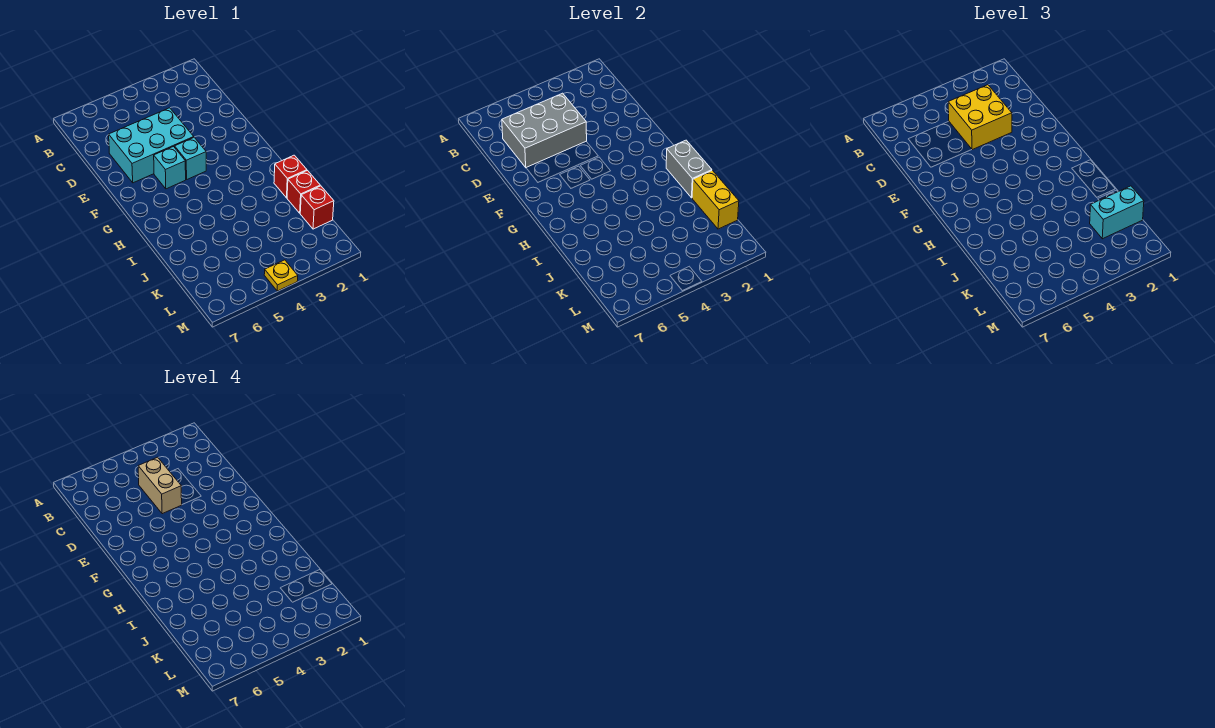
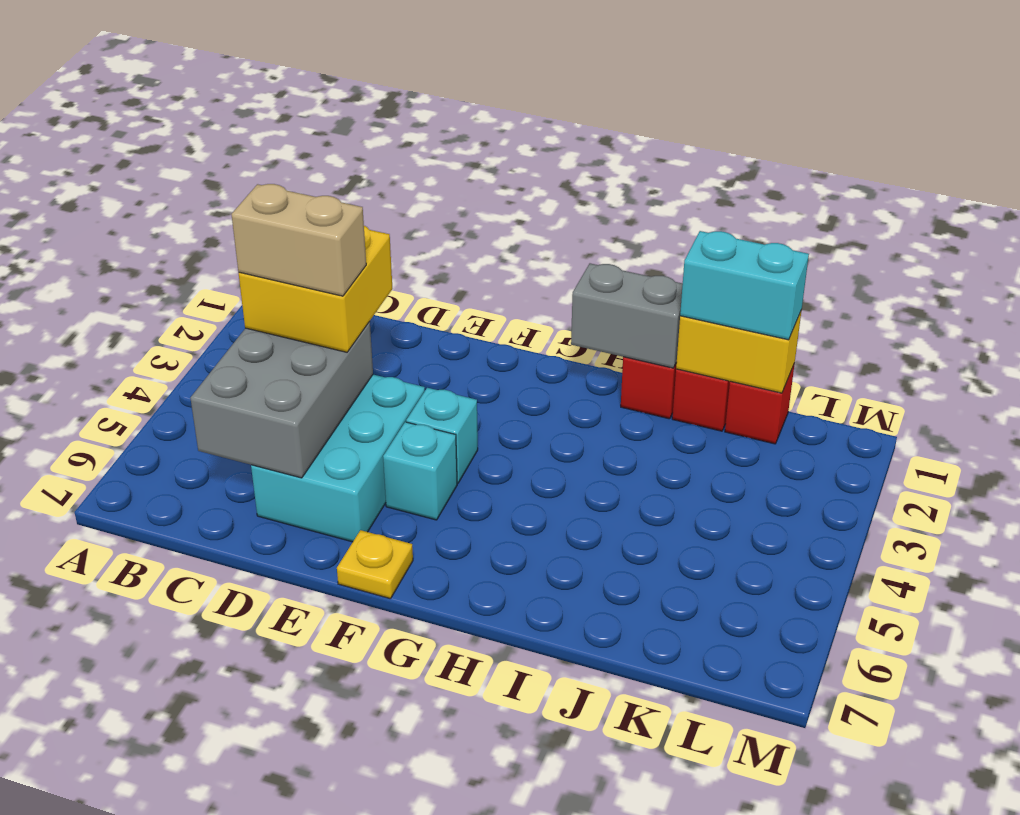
cyan brick K1:K2 level 3 -> cyan brick J1:K1 level 3
yellow plate M4 level 1 -> yellow plate F7 level 1

